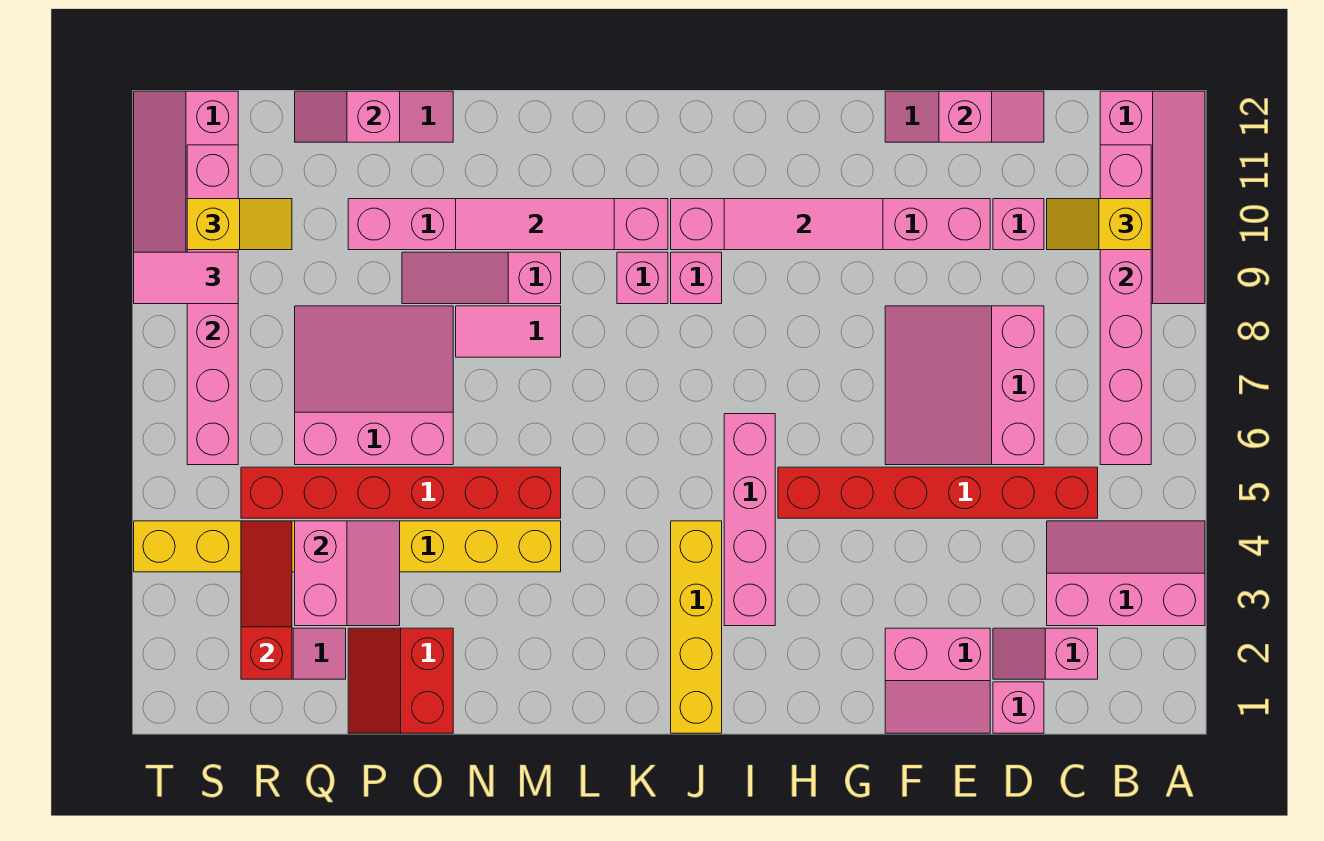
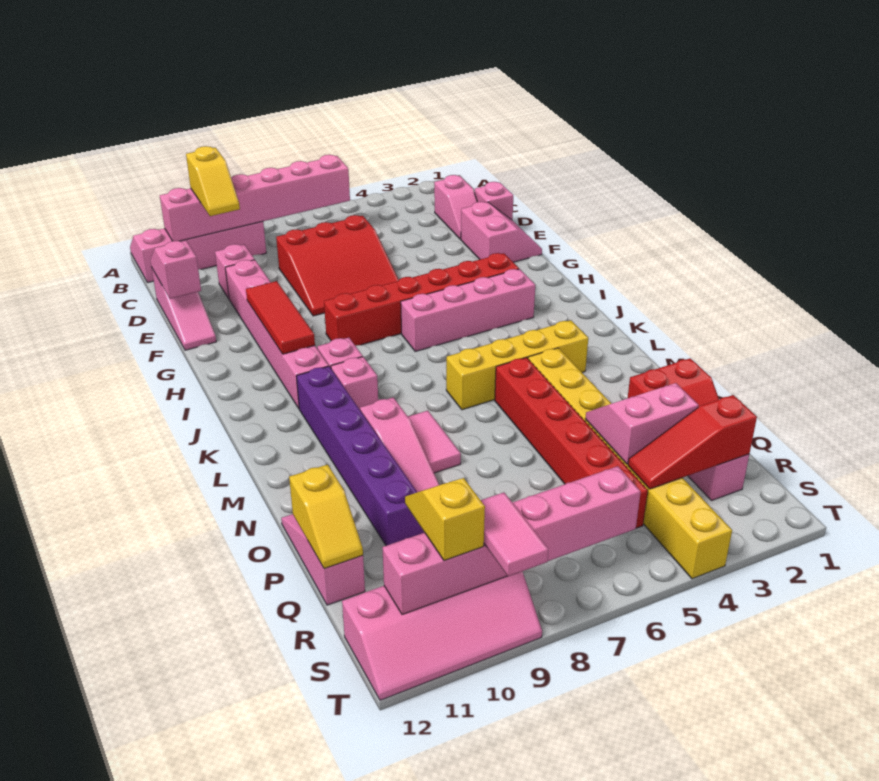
pink slope A3:C4 level 1 top 3 -> none
red brick C5:H5 level 1 -> red brick H3:H8 level 1
pink slope D6:F8 level 1 top D -> red slope D6:F8 level 1 top D
pink tile G10:I10 level 2 -> red tile G10:I10 level 2
yellow brick J1:J4 level 1 -> yellow brick L3:L6 level 1
pink brick K10:P10 level 1 -> purple brick K10:P10 level 1
pink tile L10:N10 level 2 -> none
pink slope O6:Q8 level 1 top 6 -> none
pink slope P12:Q12 level 2 top P -> yellow slope P12:Q12 level 2 top P

